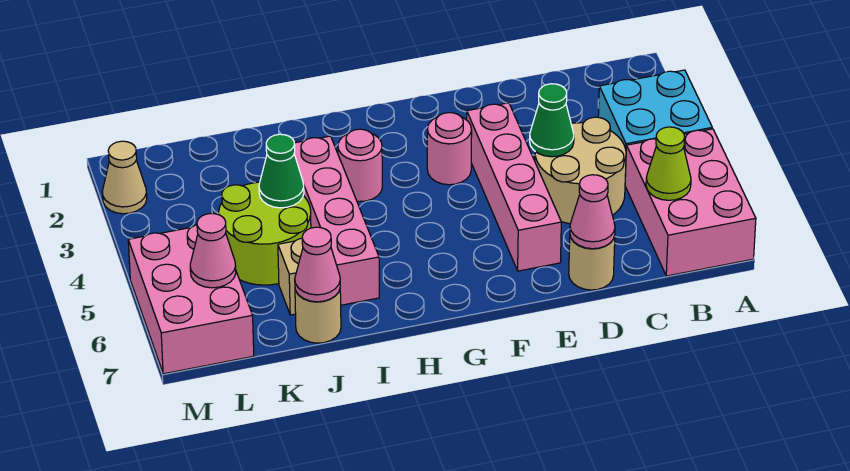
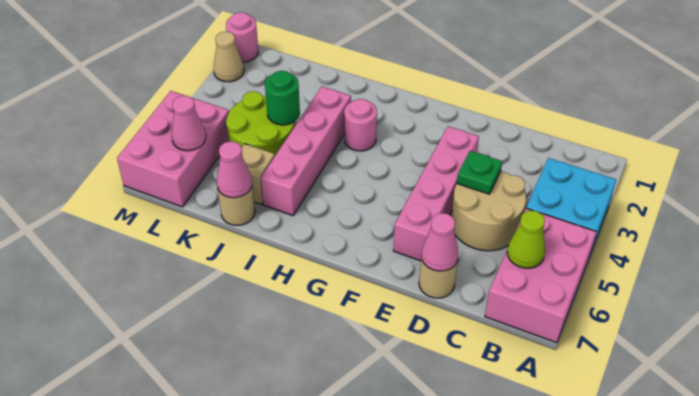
green cone D4 level 2 -> green plate D4 level 2
pink round brick F3 level 1 -> pink round brick M1 level 1
green cone J4 level 2 -> green round brick J4 level 2

